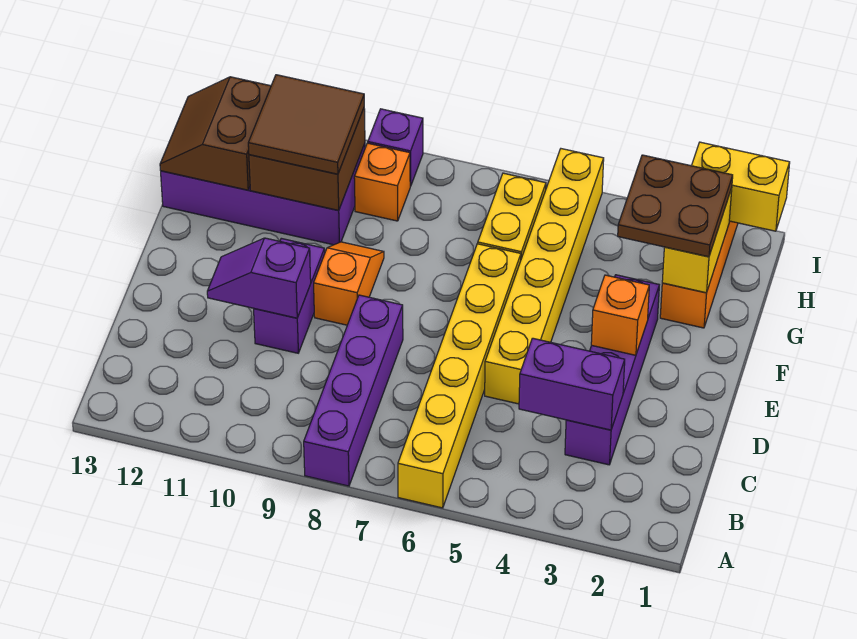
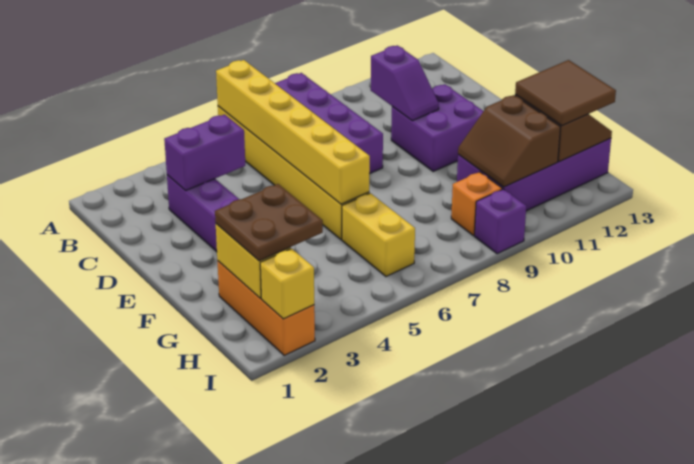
yellow brick D5:I5 level 1 -> yellow brick A6:F6 level 2
purple brick D10:E10 level 1 -> purple brick D10:E11 level 1
purple slope D10:D11 level 2 top 10 -> purple slope C10:D10 level 2 top C
orange brick E3 level 2 -> none
orange slope E9:F9 level 1 top E -> none
brown brick G10:H11 level 2 -> brown slope G10:H11 level 2 top 11
brown tile G10:H11 level 3 -> brown tile G12:H13 level 3
yellow brick I1:I2 level 2 -> yellow brick I2 level 2

